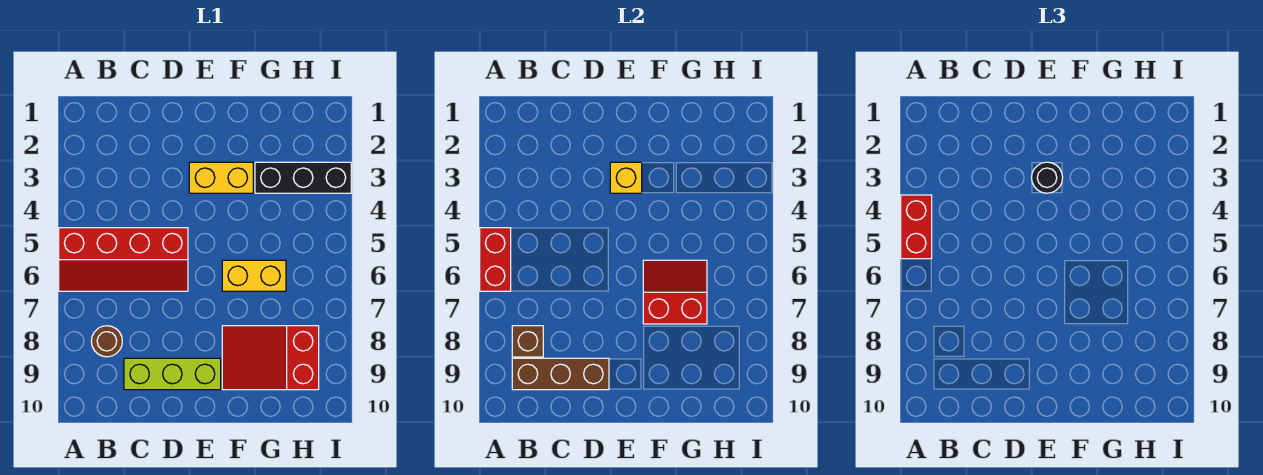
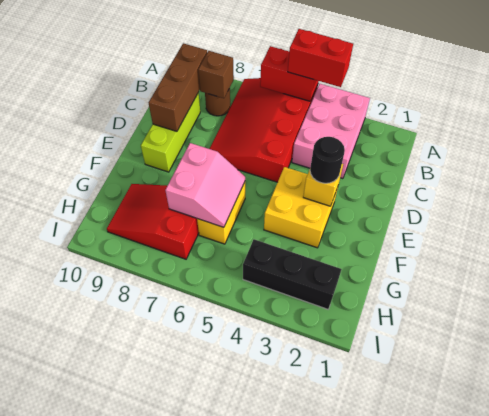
none -> pink brick A3:C4 level 1
red slope A5:D6 level 1 top 5 -> red slope A5:D7 level 1 top 5
yellow brick E3:F3 level 1 -> yellow brick E3:F4 level 1
red slope F6:G7 level 2 top 7 -> pink slope F6:G7 level 2 top 7
red slope F8:H9 level 1 top H -> red slope G7:H9 level 1 top 7
black brick G3:I3 level 1 -> black brick H2:H4 level 1

